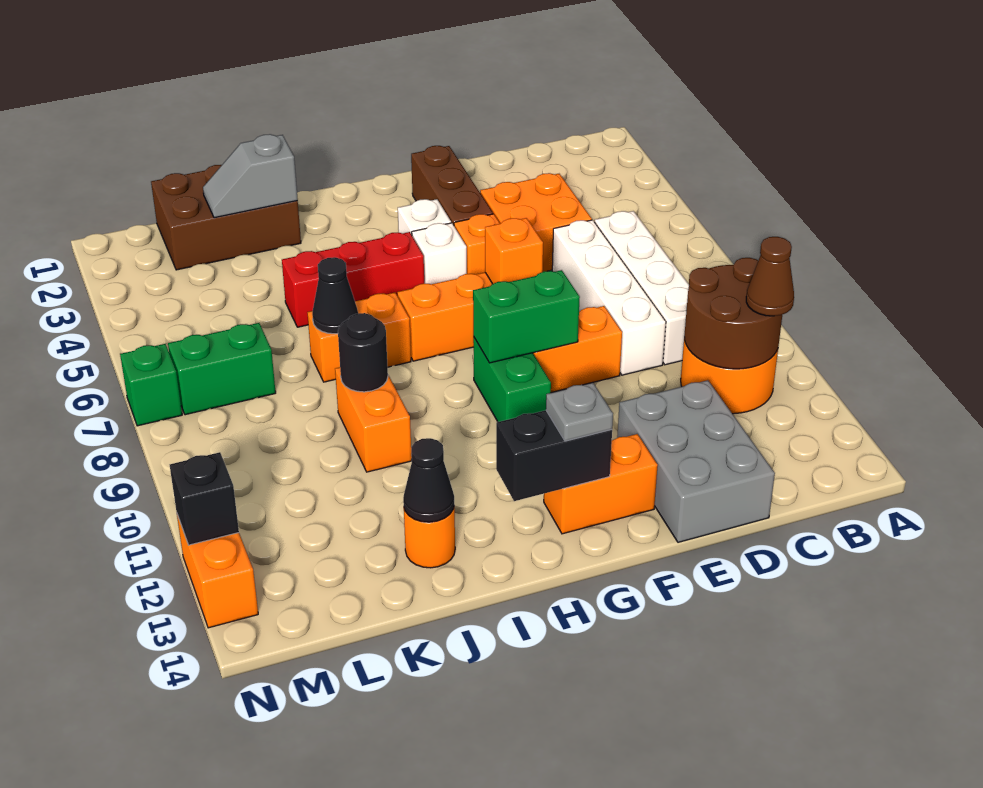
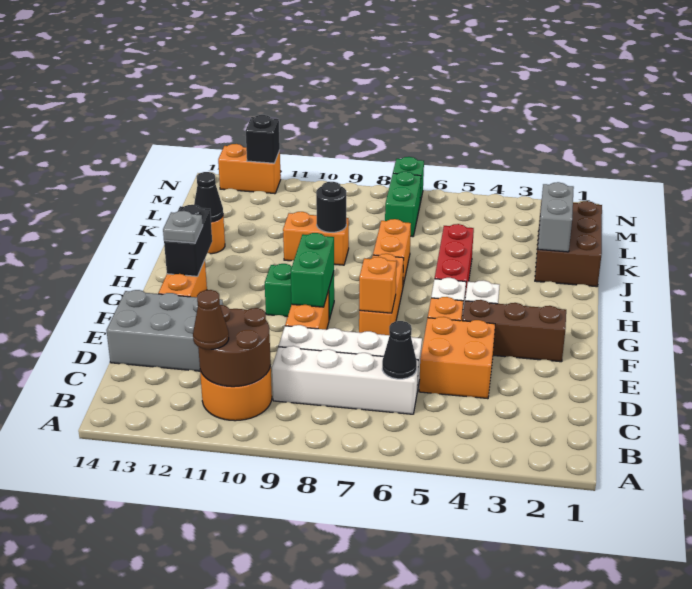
grey slope J2:K2 level 2 top J -> grey brick J2:K2 level 2
black cone J7 level 2 -> black cone C6 level 2

